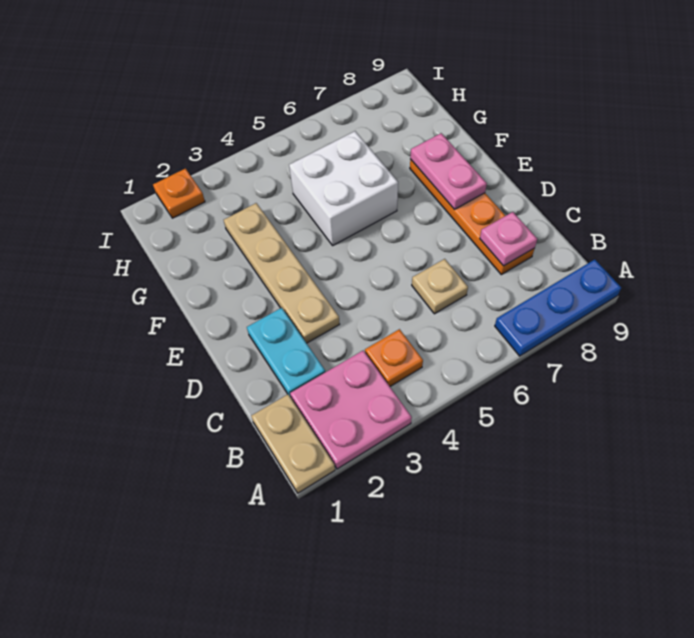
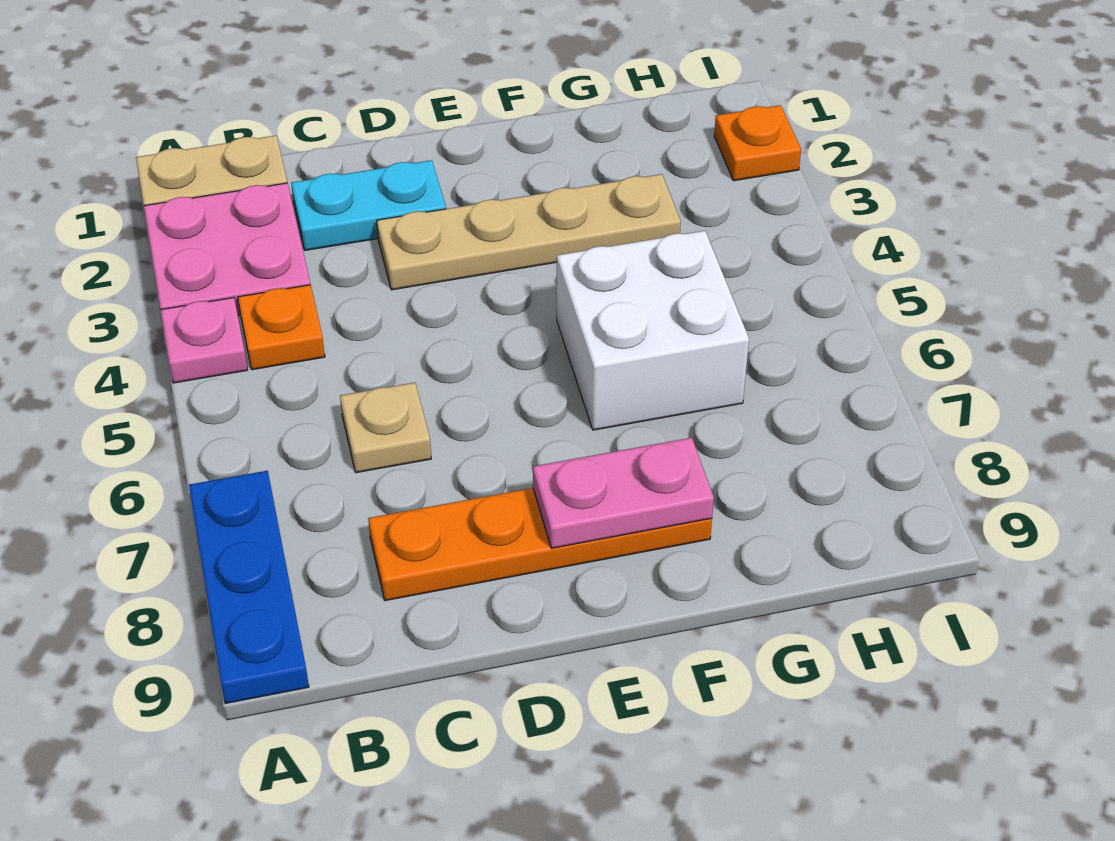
pink plate C8 level 2 -> pink plate A4 level 1

